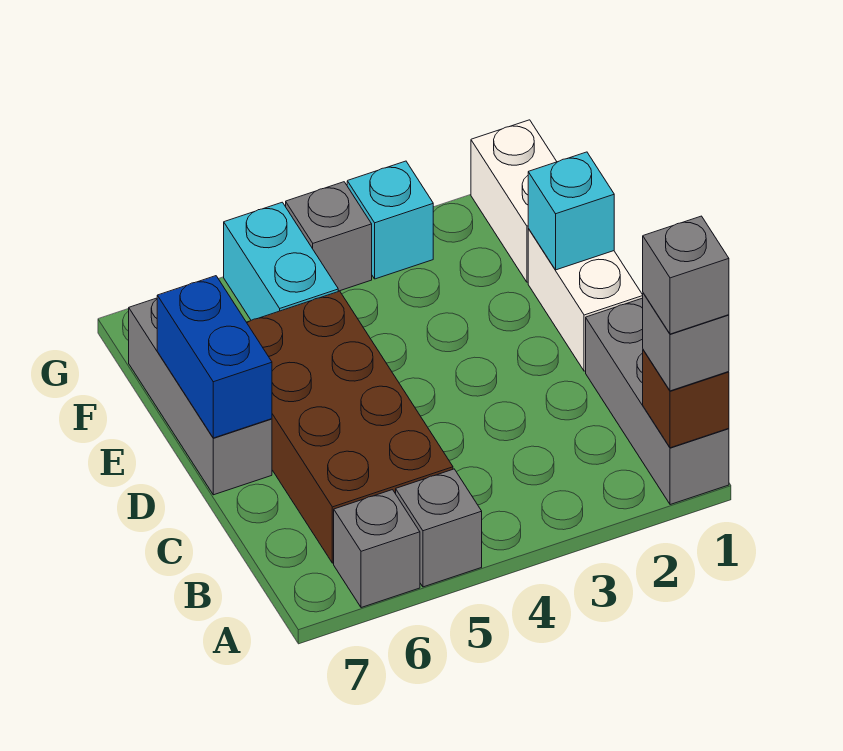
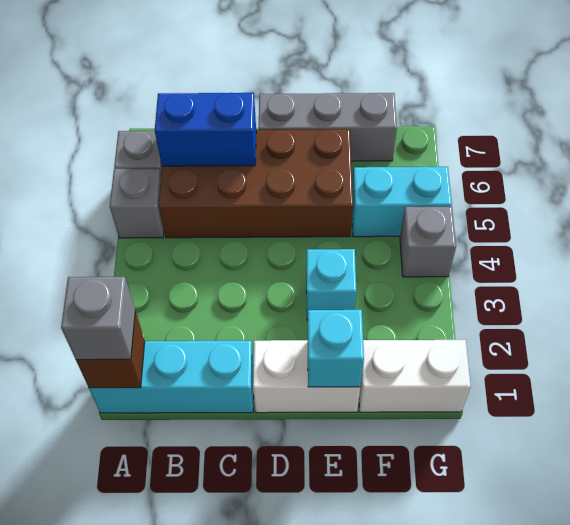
grey brick A1:C1 level 1 -> cyan brick A1:C1 level 1
grey brick A1 level 4 -> none
blue brick D7:E7 level 2 -> blue brick B6:C6 level 2
cyan brick G3 level 1 -> cyan brick E3 level 1

